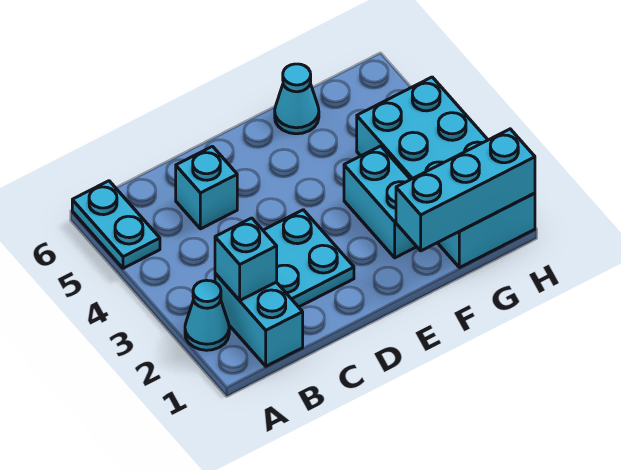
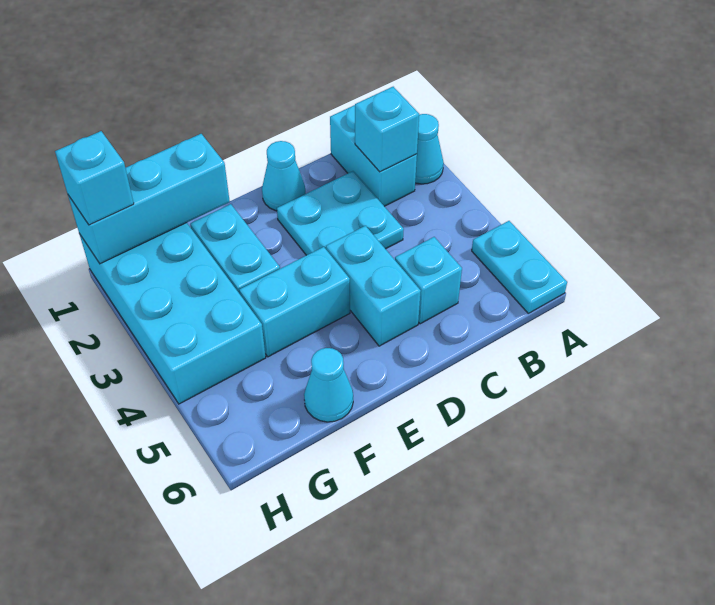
none -> cyan cone D1 level 1
none -> cyan brick D4:D5 level 1
none -> cyan brick E4:F4 level 1
none -> cyan brick H1 level 3

